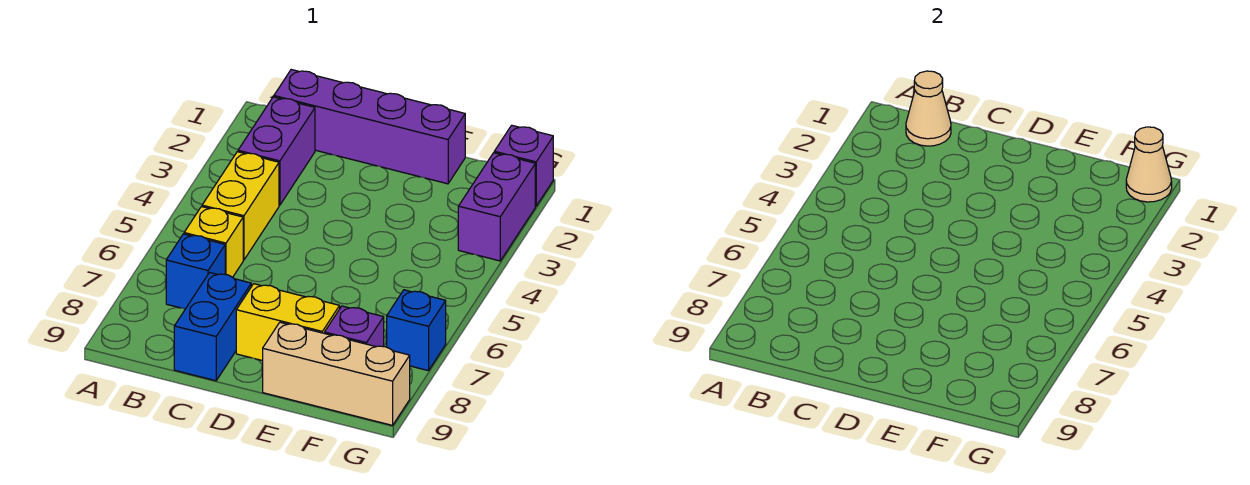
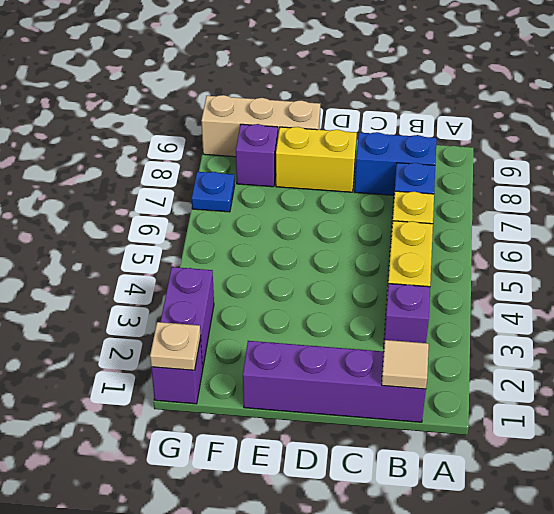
tan cone B1 level 2 -> tan tile B1 level 2
purple brick B2:B3 level 1 -> purple brick B3 level 1
blue brick C8:C9 level 1 -> blue brick B8:C8 level 1
tan cone G1 level 2 -> tan plate G1 level 2
blue brick G7 level 1 -> blue plate G7 level 1

